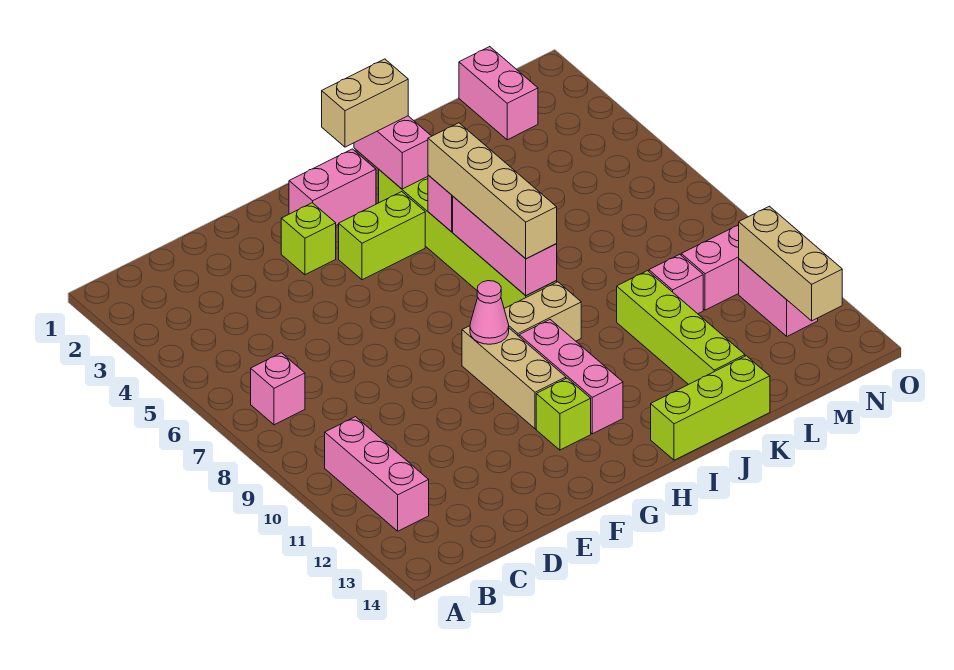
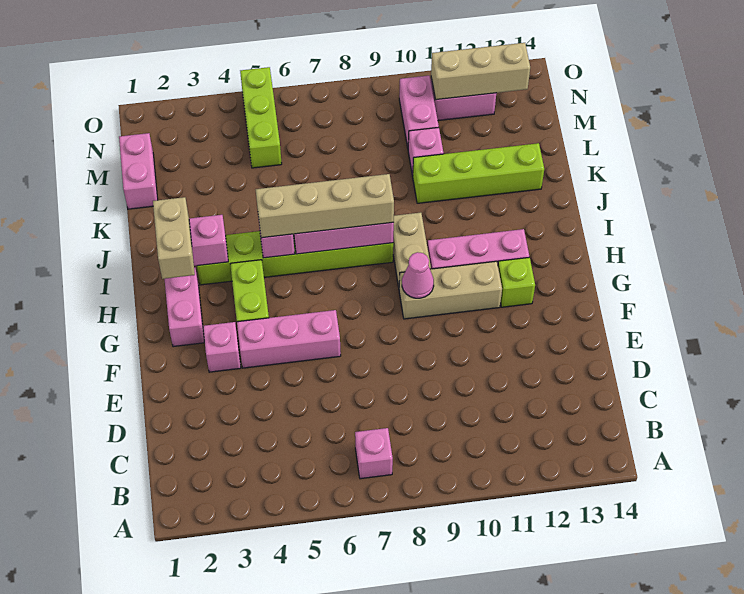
pink brick B10:B12 level 1 -> pink brick F4:F6 level 1
lime brick F3 level 1 -> pink brick F3 level 1
lime brick I14:K14 level 1 -> lime brick M5:O5 level 1
pink brick M1:M2 level 1 -> pink brick L1:M1 level 1

